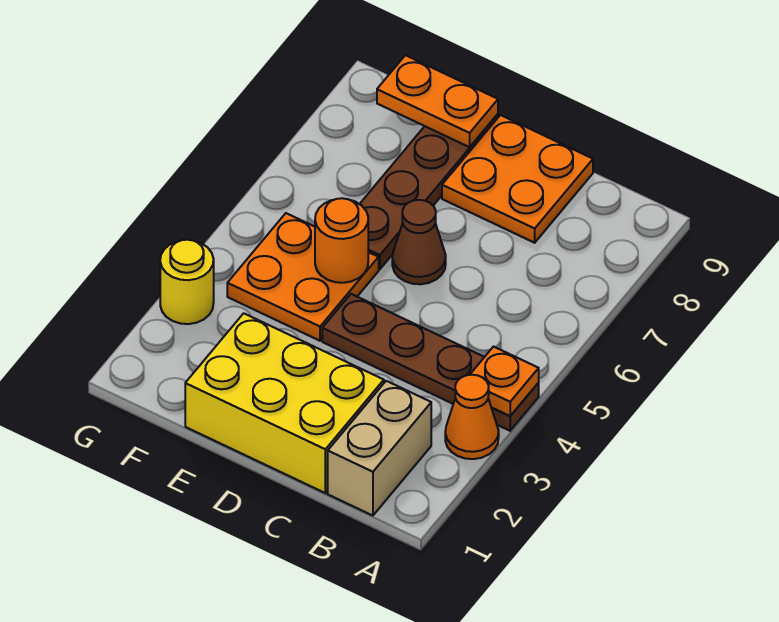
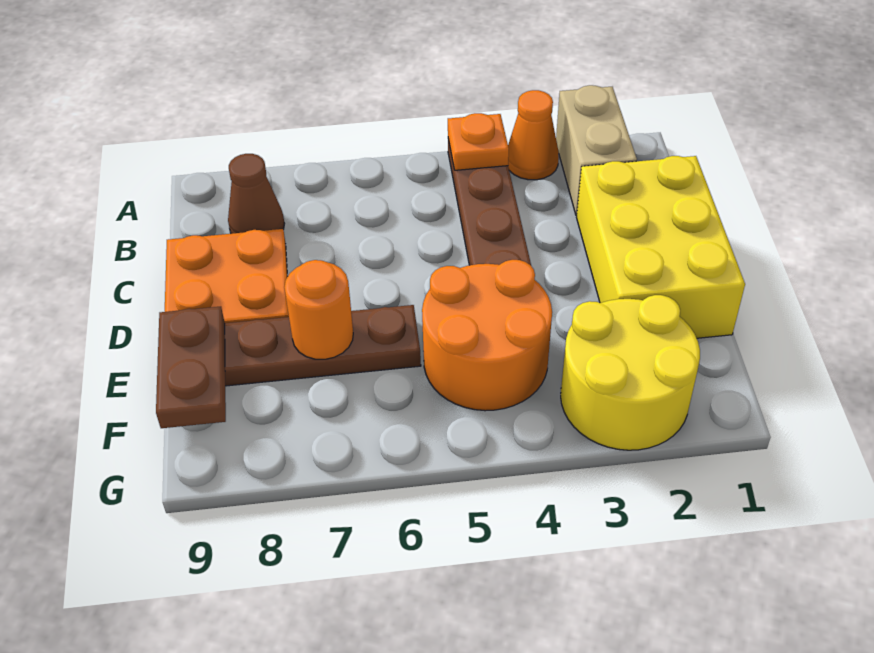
tan brick B1:B2 level 1 -> tan brick A2:B2 level 1
brown cone D6 level 1 -> brown cone B8 level 1
orange plate E4:F5 level 1 -> orange round brick E4:F5 level 1
orange round brick E5 level 2 -> orange round brick E7 level 2
orange plate E9:F9 level 2 -> brown plate E9:F9 level 2
yellow round brick G3 level 1 -> yellow round brick F2:G3 level 1

